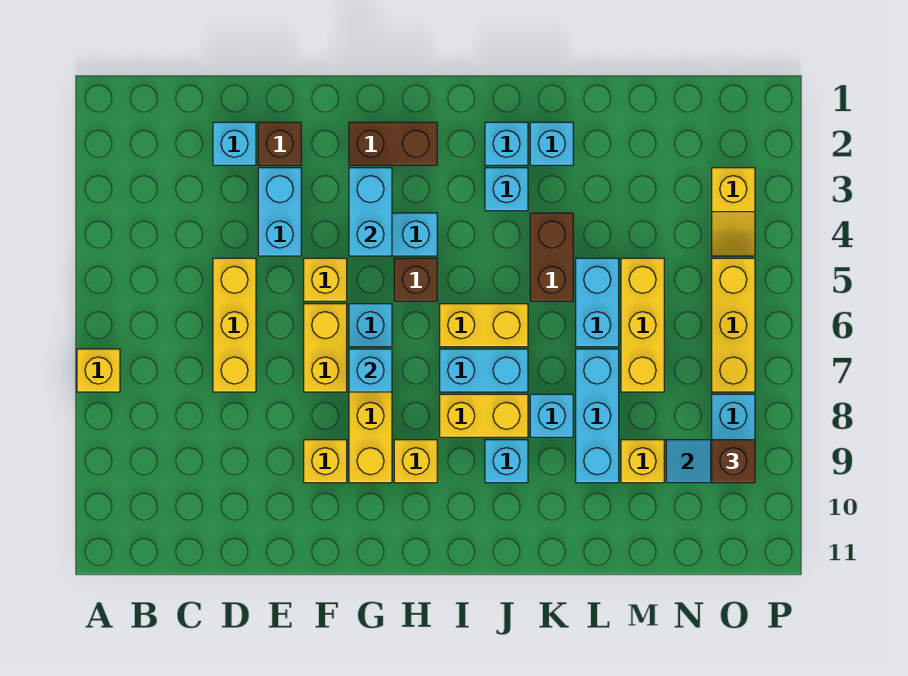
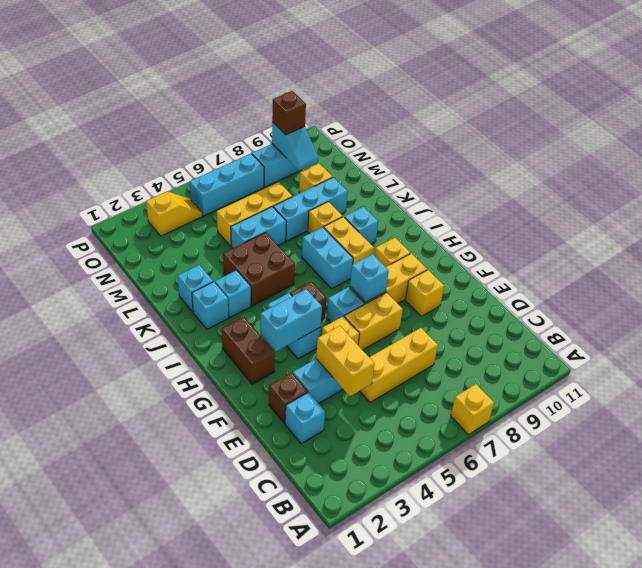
yellow brick I6:J6 level 1 -> yellow brick D4:E4 level 2
brown brick K4:K5 level 1 -> brown brick J4:K5 level 1
cyan brick K8 level 1 -> yellow brick K8 level 1
yellow brick O5:O7 level 1 -> cyan brick O5:O7 level 1

